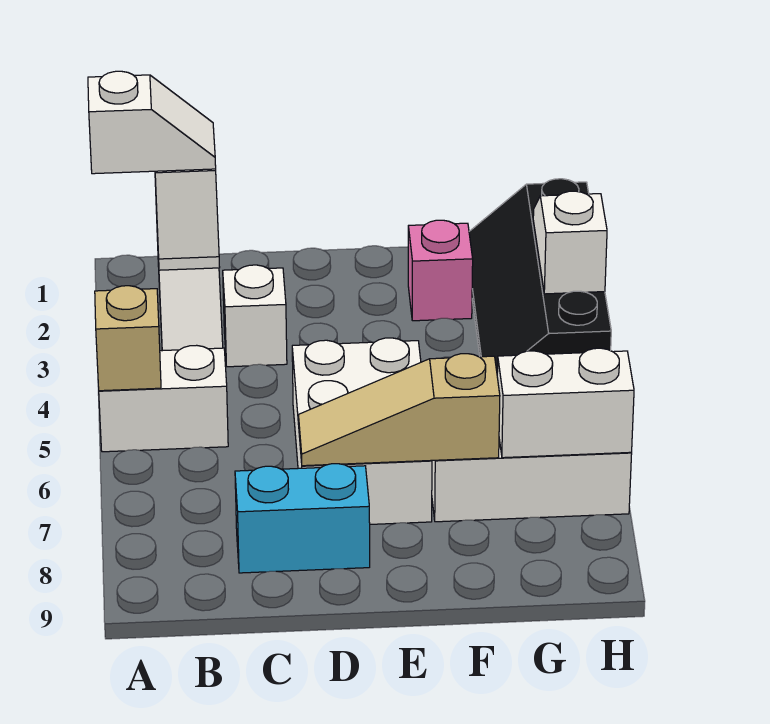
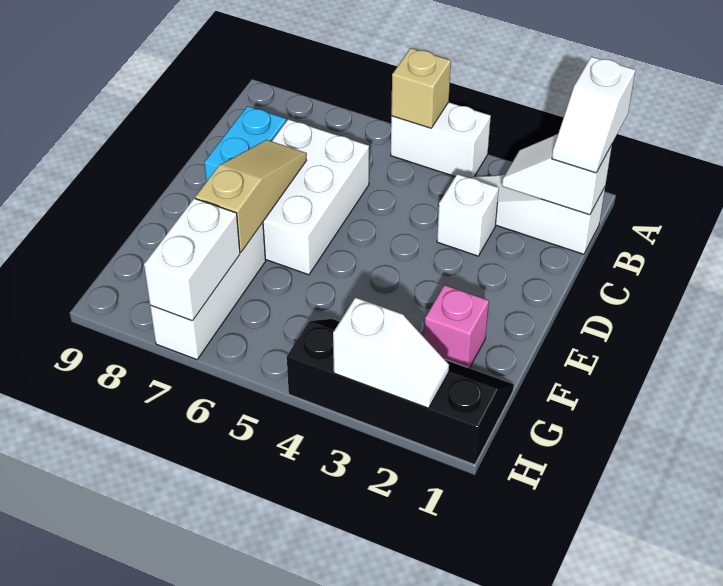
white brick A5:B5 level 1 -> white brick A4:A5 level 1
white brick D5:E7 level 1 -> white brick C6:E7 level 1

